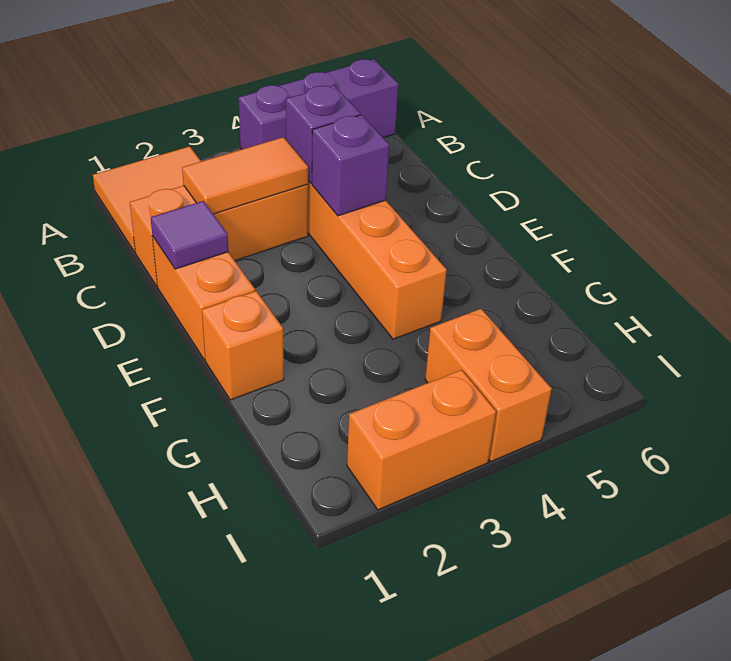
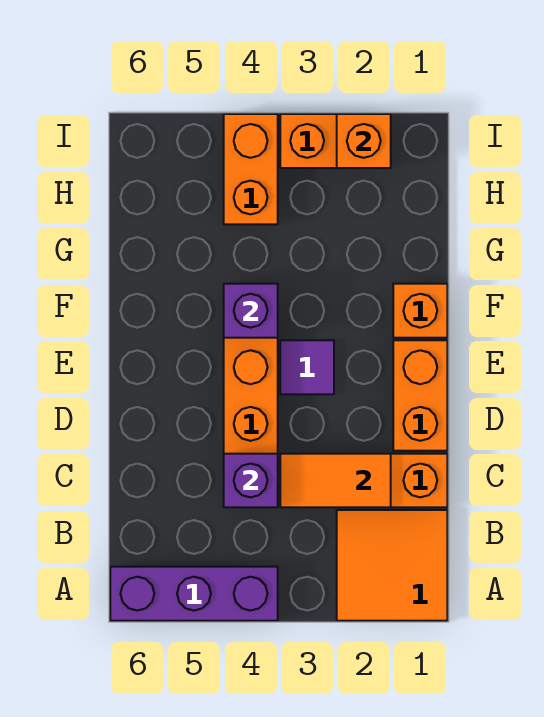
purple tile D1 level 2 -> purple tile E3 level 1
purple brick D4 level 2 -> purple brick F4 level 2
none -> orange brick I2 level 2

